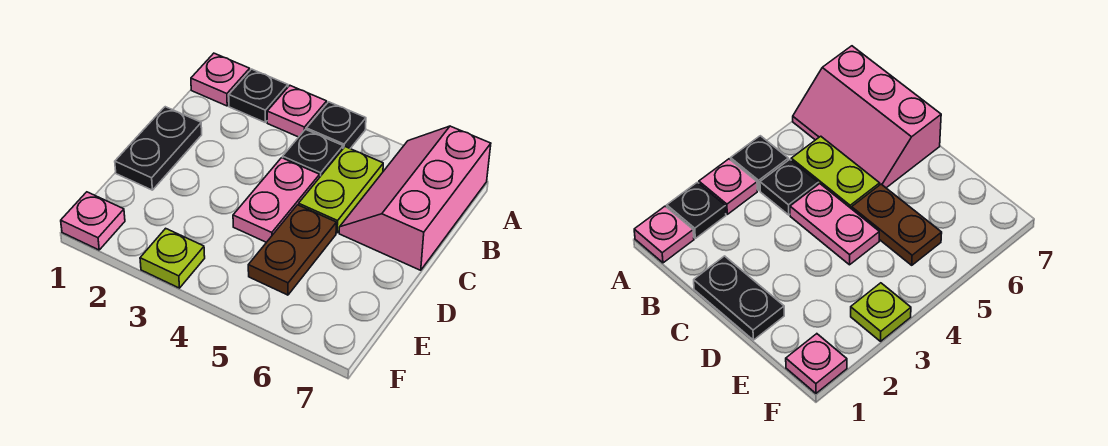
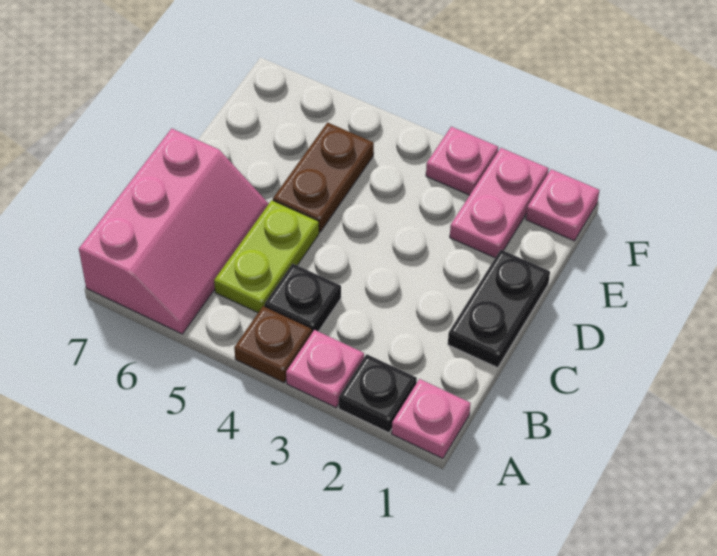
black plate A4 level 1 -> brown plate A4 level 1
pink plate C4:D4 level 1 -> pink plate E2:F2 level 1
lime plate F3 level 1 -> pink plate F3 level 1

